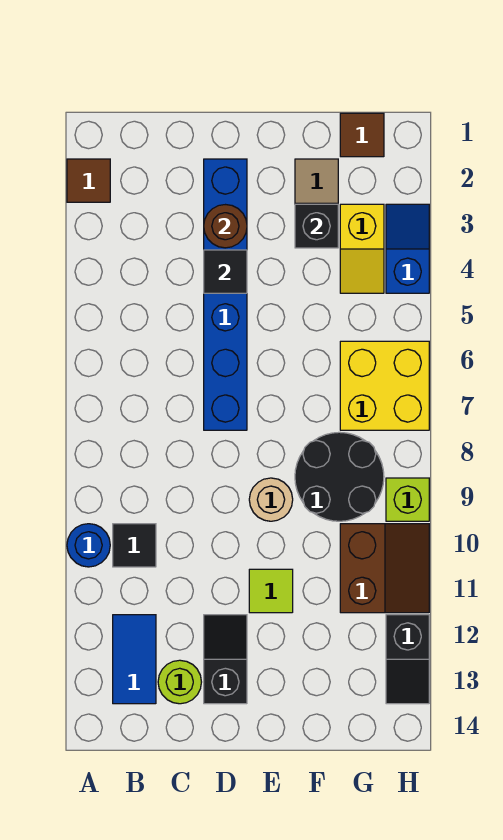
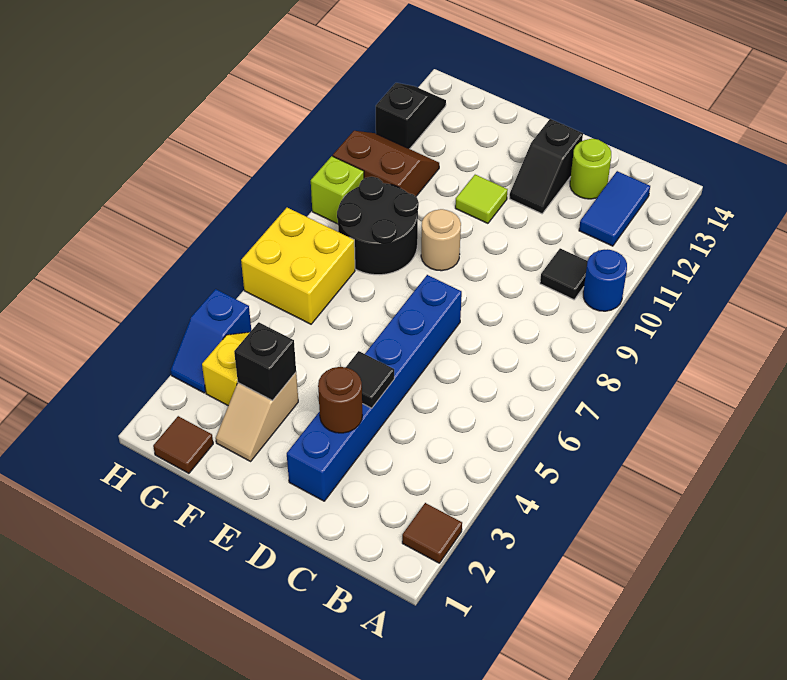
brown slope G10:H11 level 1 top G -> brown slope G10:H11 level 1 top 10

